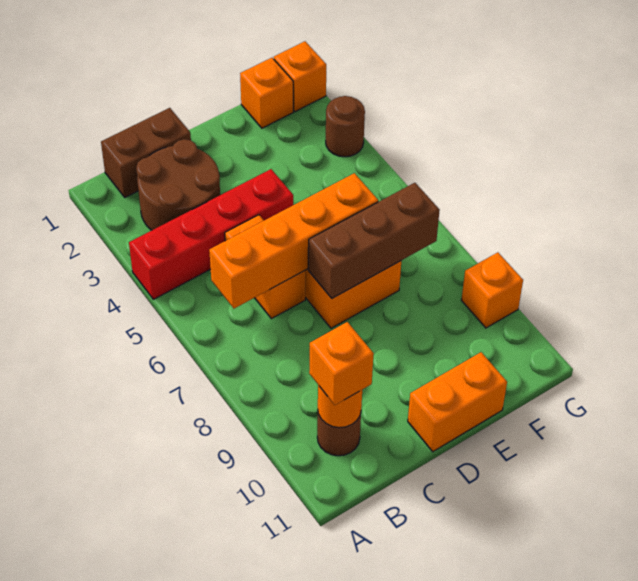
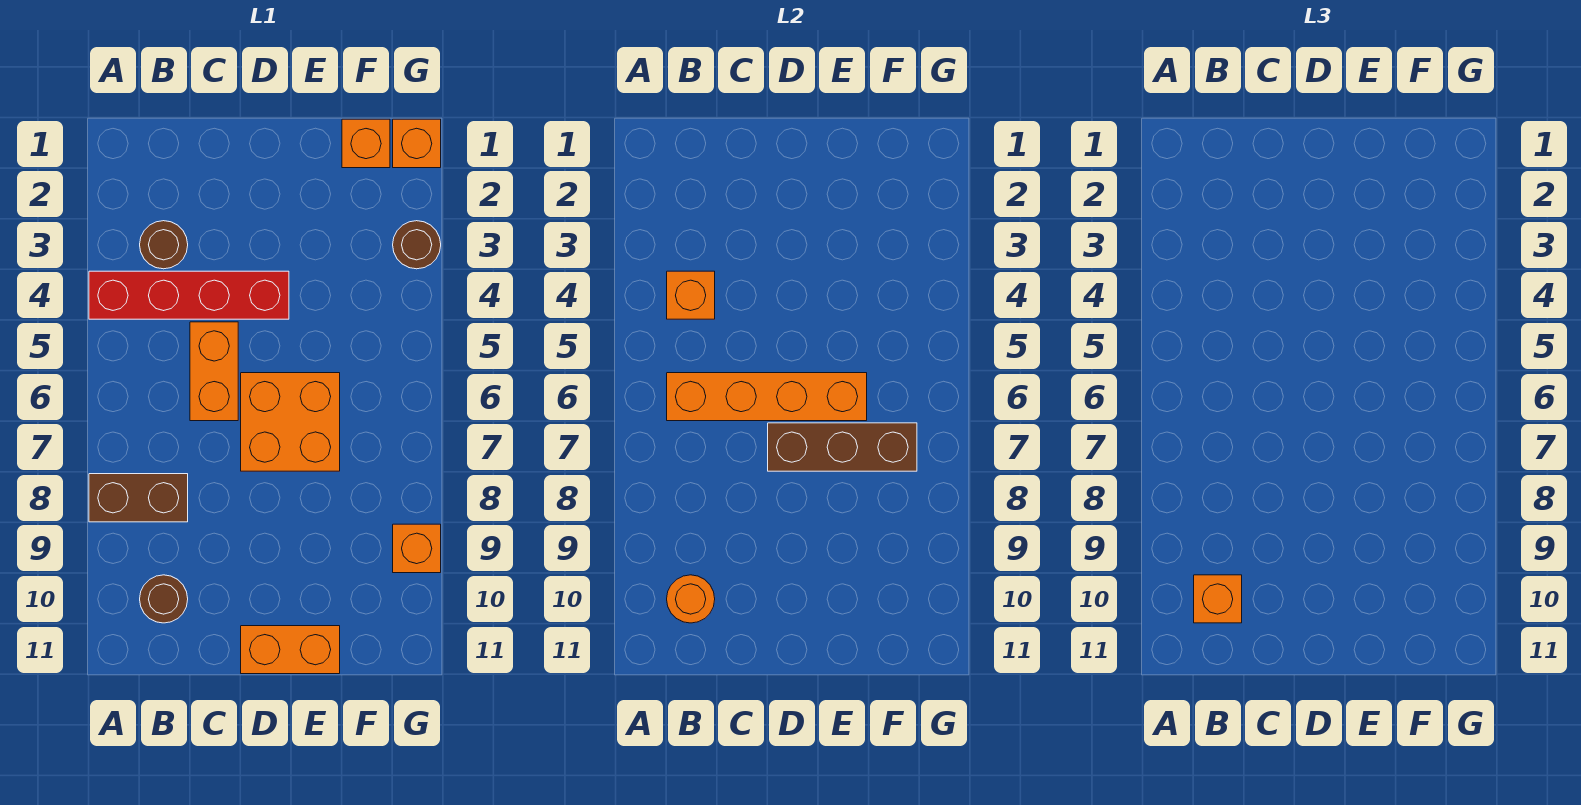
brown brick B1:C1 level 1 -> brown brick A8:B8 level 1
brown round brick B2:C3 level 1 -> brown round brick B3 level 1
none -> orange brick B4 level 2

